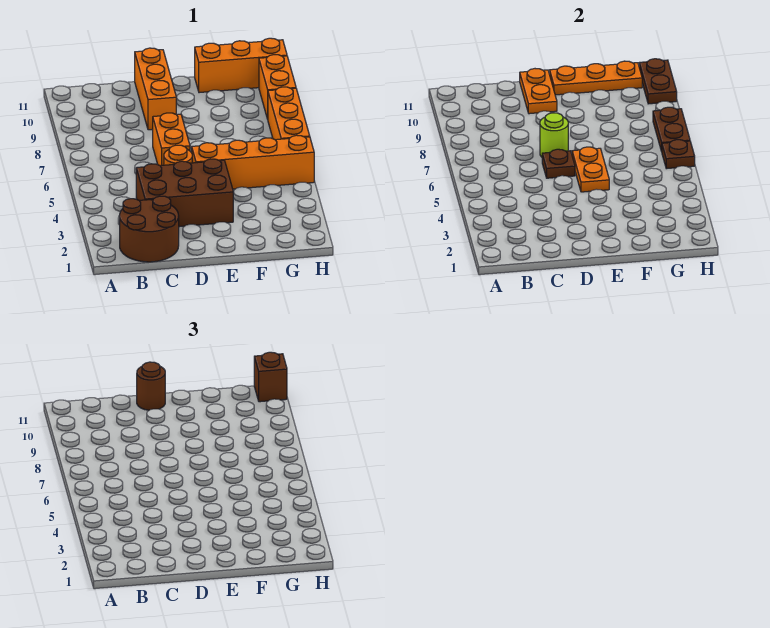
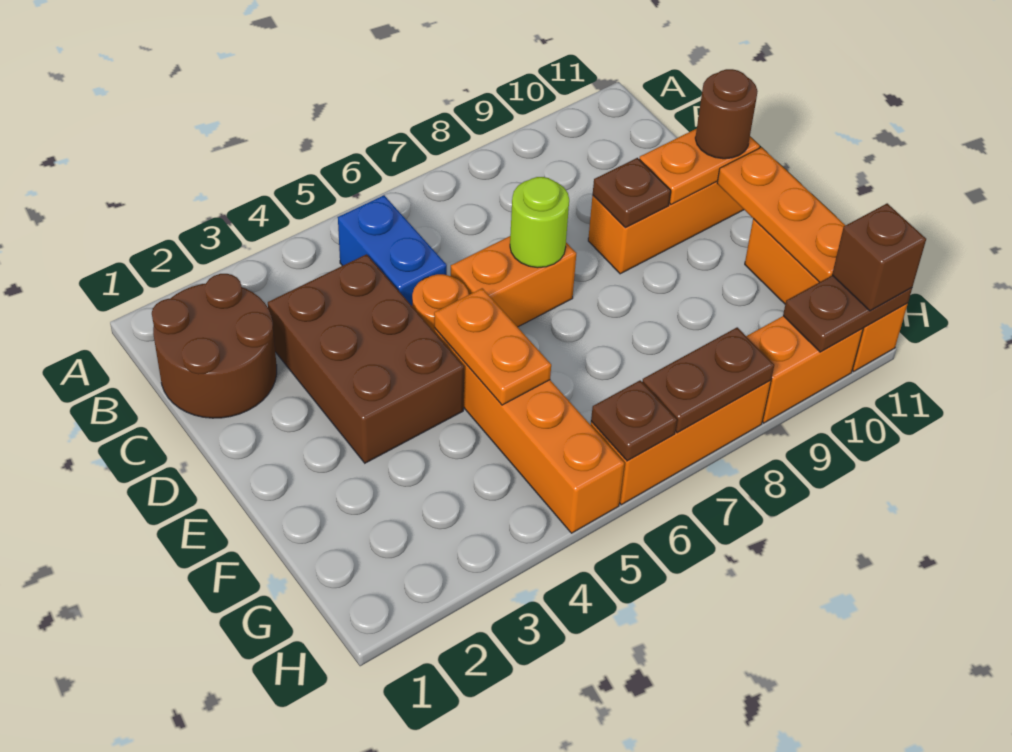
none -> blue brick B5:C5 level 1
brown plate D6 level 2 -> brown plate D9 level 2
orange plate E5:E6 level 2 -> orange plate E5:F5 level 2

